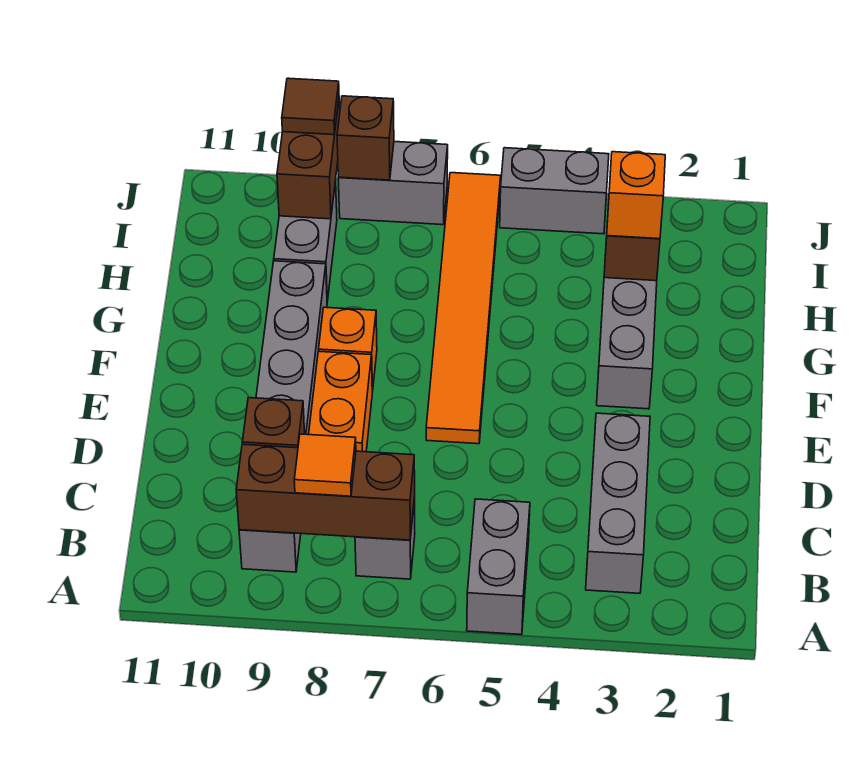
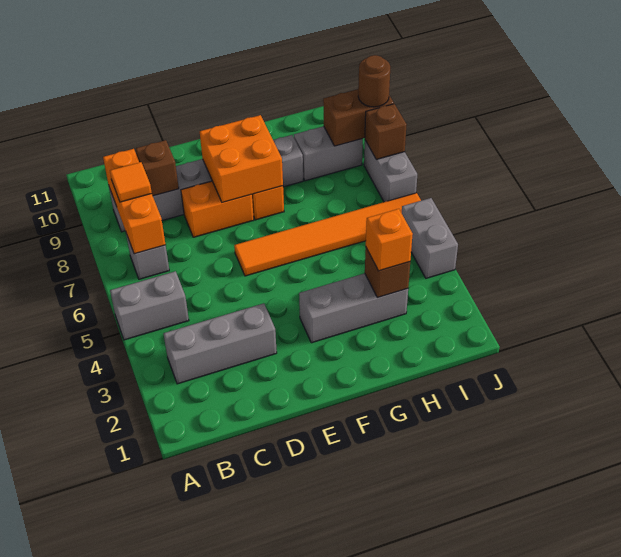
brown brick B7:B9 level 2 -> orange brick B7:B9 level 2
none -> orange brick E8:F9 level 2
brown tile J9 level 3 -> brown round brick J9 level 3

